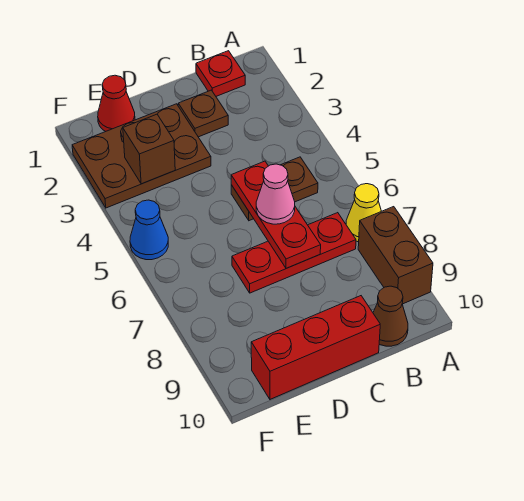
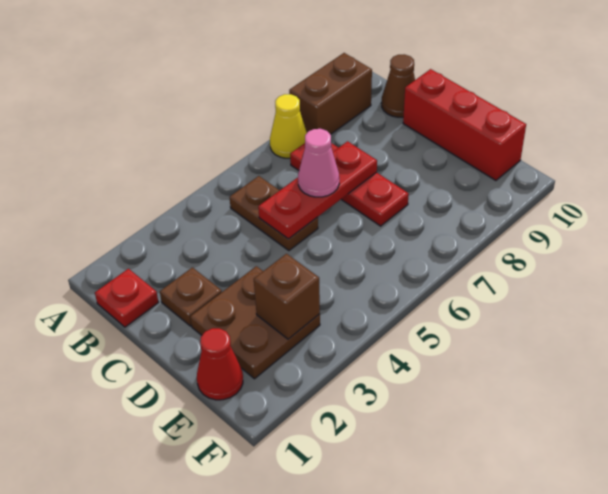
brown plate D2:F3 level 1 -> brown plate D2:E3 level 1
blue cone F5 level 1 -> none

